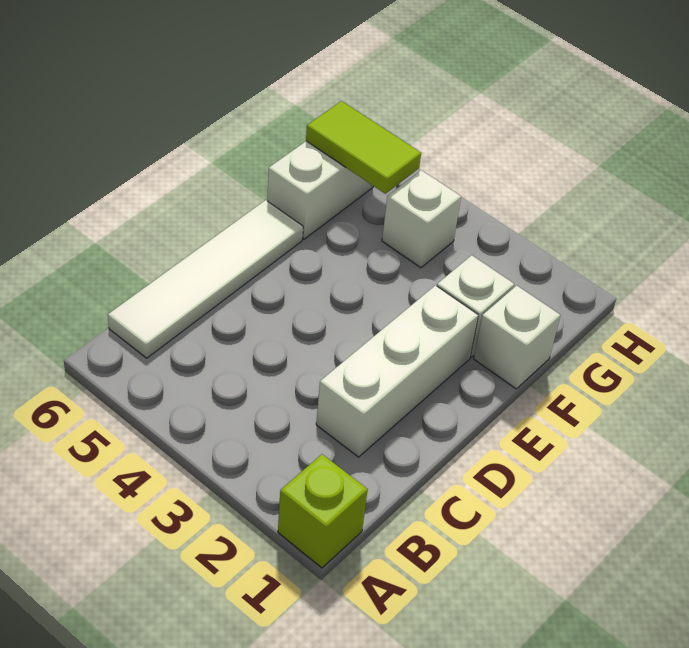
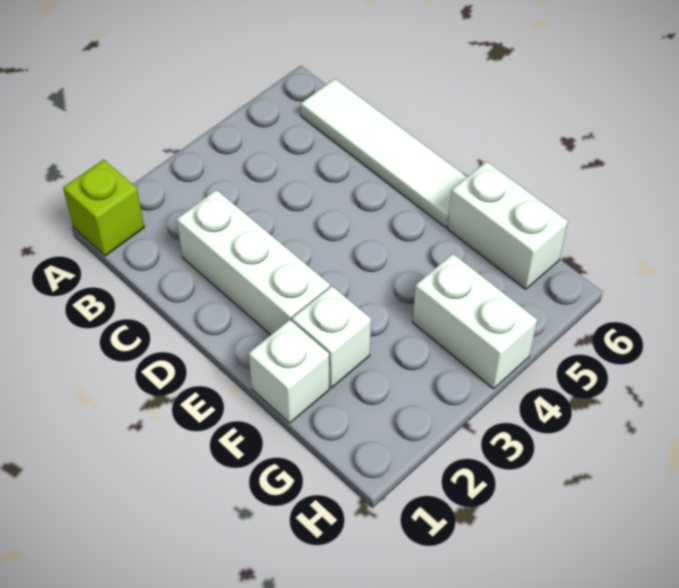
white brick G4 level 1 -> white brick G4:H4 level 1
lime tile G5:G6 level 2 -> none

